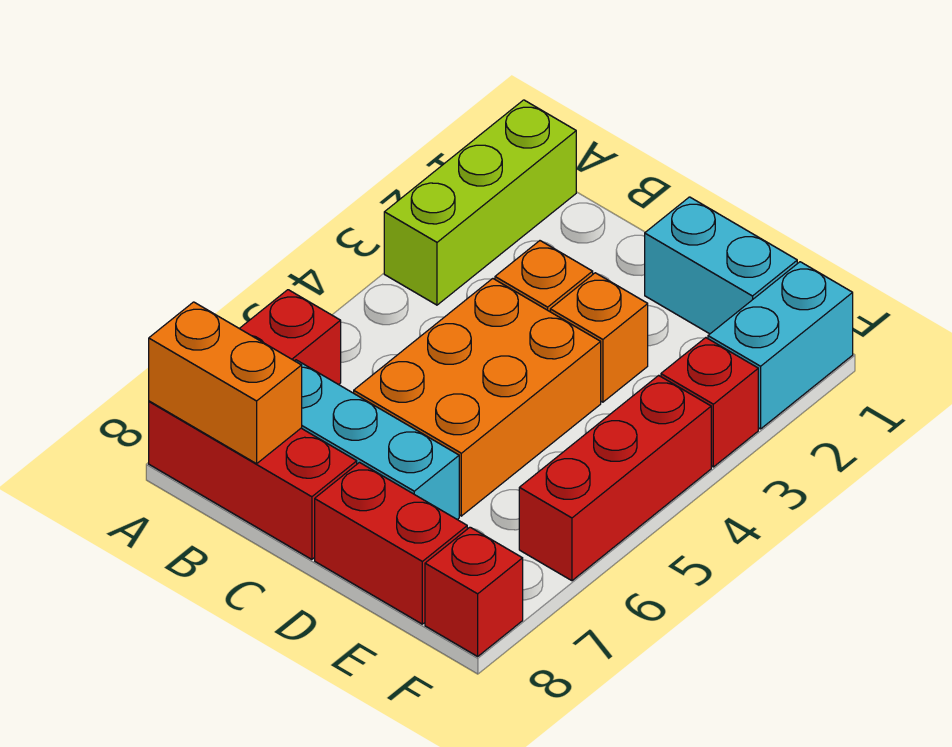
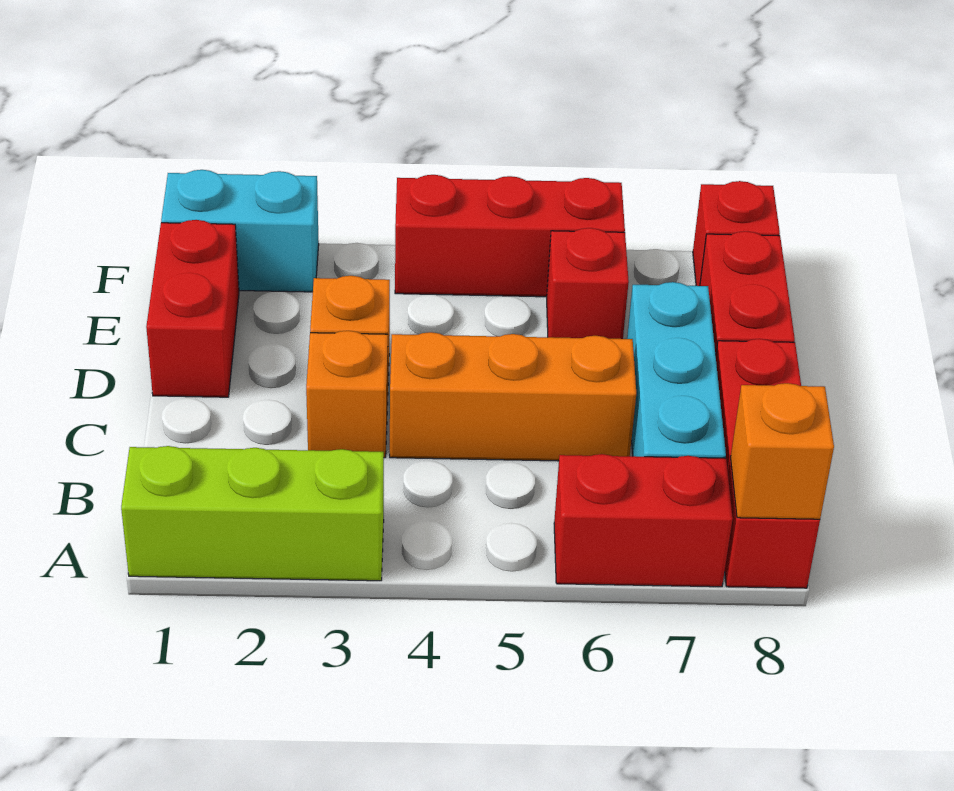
orange brick A8:B8 level 2 -> orange brick A8 level 2
orange brick C4:D6 level 1 -> orange brick C4:C6 level 1
cyan brick D1:E1 level 1 -> red brick D1:E1 level 1
red brick F3 level 1 -> red brick E6 level 1

